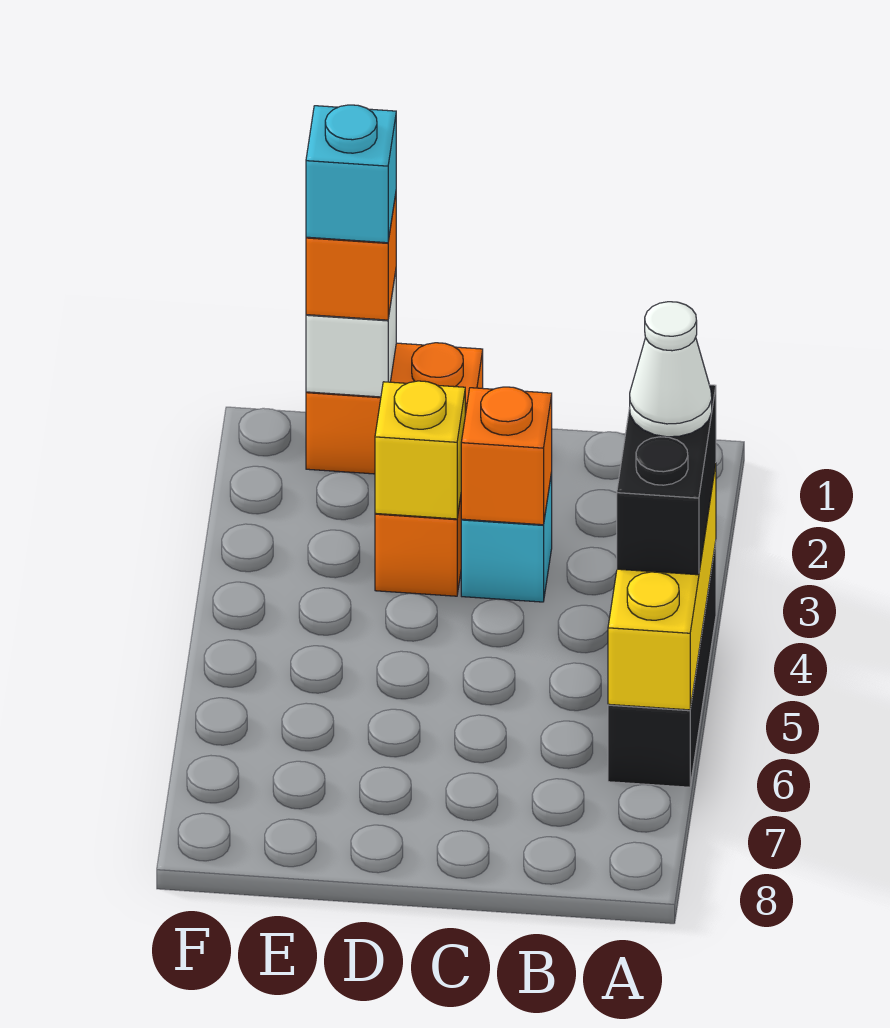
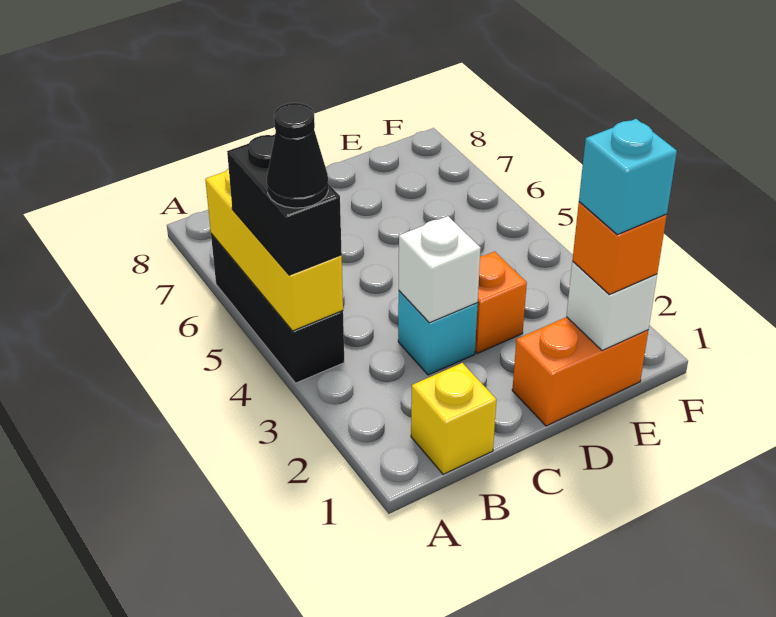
white cone A4 level 4 -> black cone A4 level 4
orange brick C3 level 2 -> white brick C3 level 2
yellow brick D3 level 2 -> yellow brick B1 level 1

